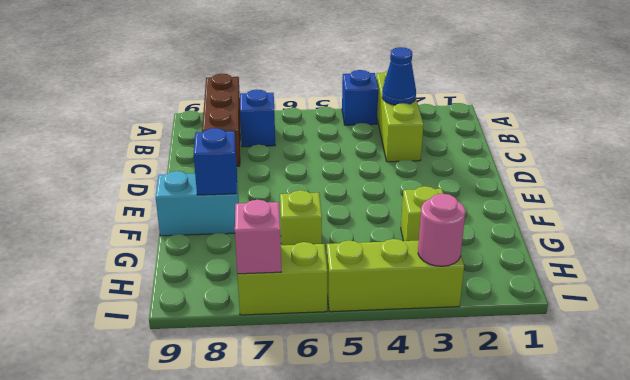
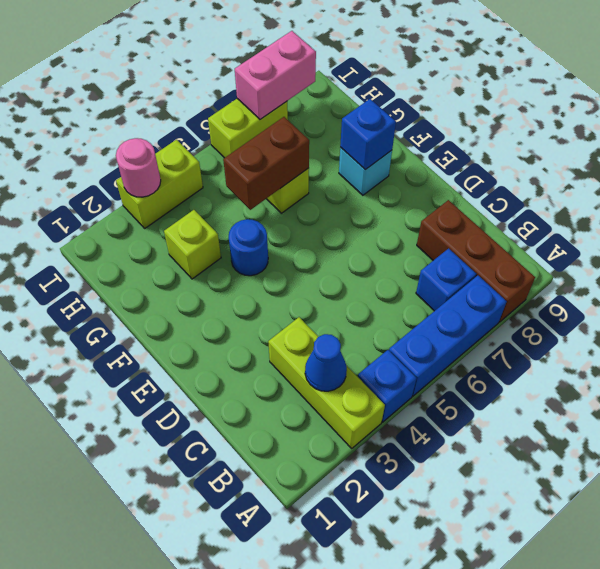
none -> blue brick A5:A7 level 1
none -> blue round brick F4 level 1
cyan brick F8:F9 level 1 -> cyan brick F8 level 1
none -> brown brick G5:G6 level 2
lime brick I3:I5 level 1 -> lime brick I3:I4 level 1
pink brick I7 level 2 -> pink brick I7:I8 level 2

